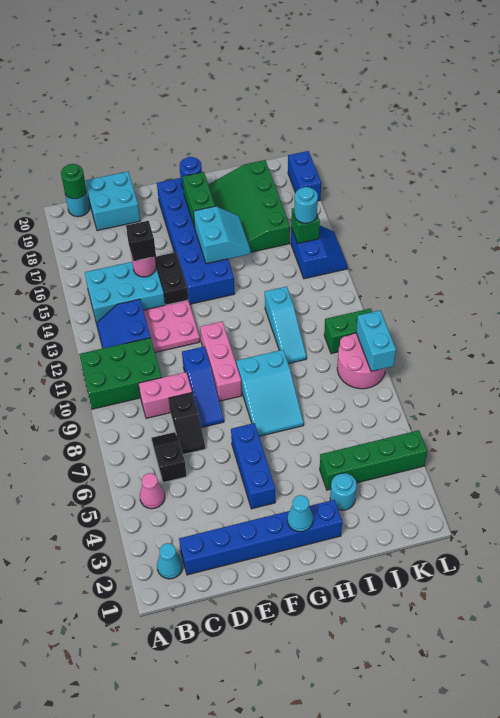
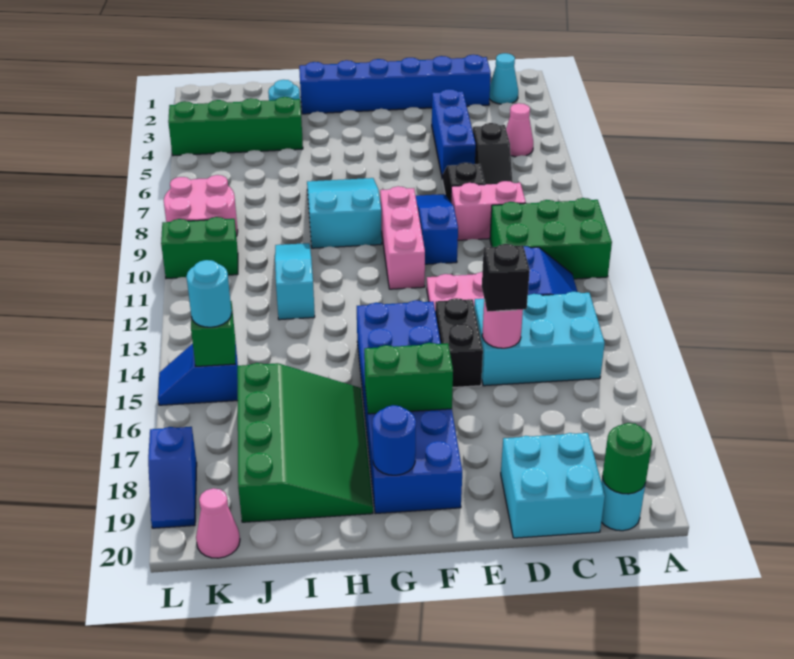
blue brick F4:F6 level 1 -> blue brick D4:D6 level 1
cyan cone G2 level 2 -> none
cyan slope G15:H16 level 2 top G -> none
green brick G17:G18 level 2 -> green brick F17:G17 level 2
blue slope K14:L15 level 1 top K -> blue slope K15:L15 level 1 top K
none -> pink cone K20 level 1
cyan brick L8:L9 level 2 -> none
blue brick L18:L19 level 1 -> blue slope L18:L19 level 1 top 18

